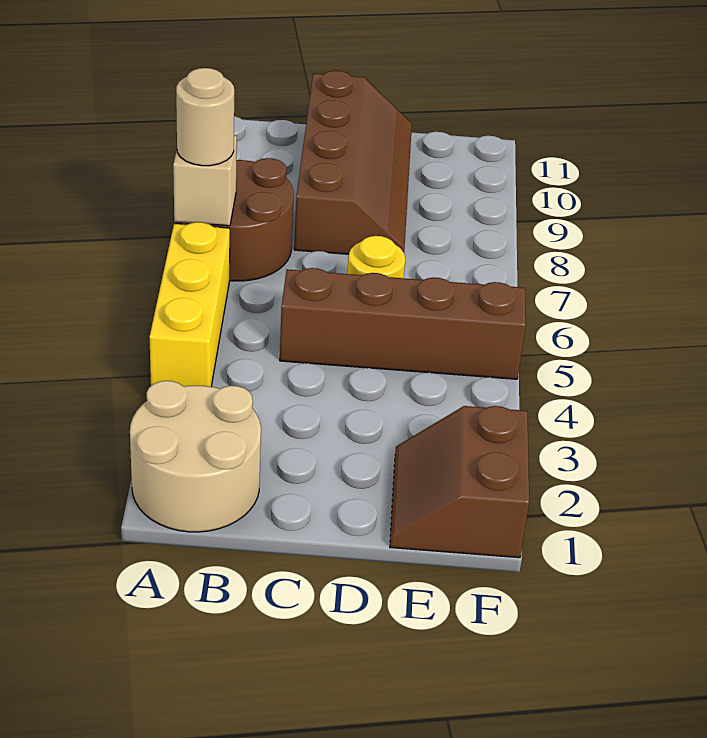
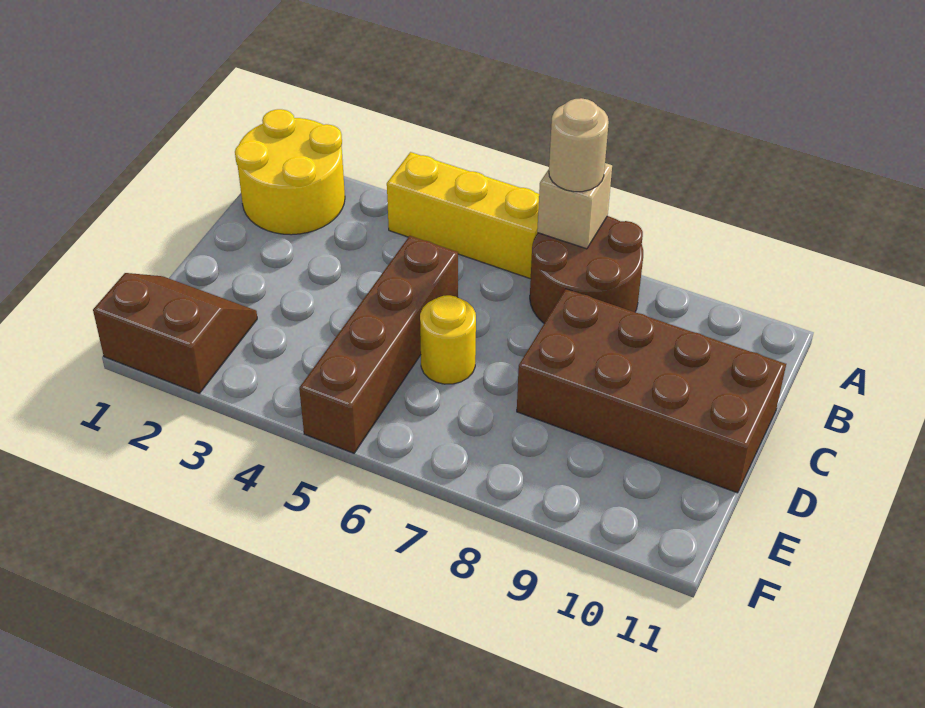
tan round brick A1:B2 level 1 -> yellow round brick A1:B2 level 1
brown slope C8:D11 level 1 top C -> brown brick C8:D11 level 1

